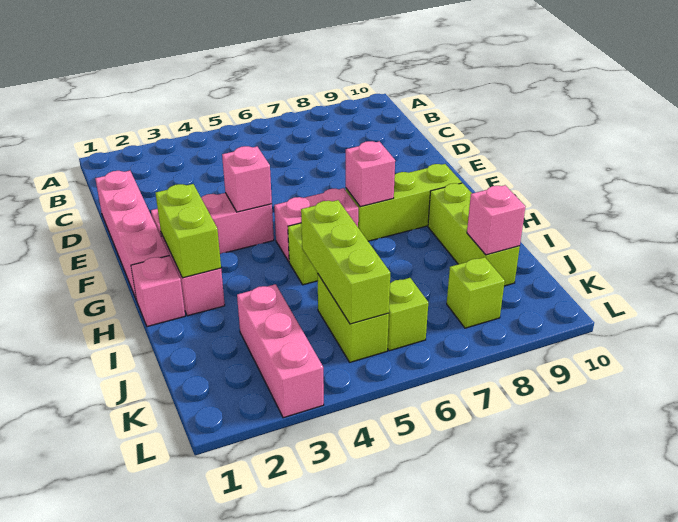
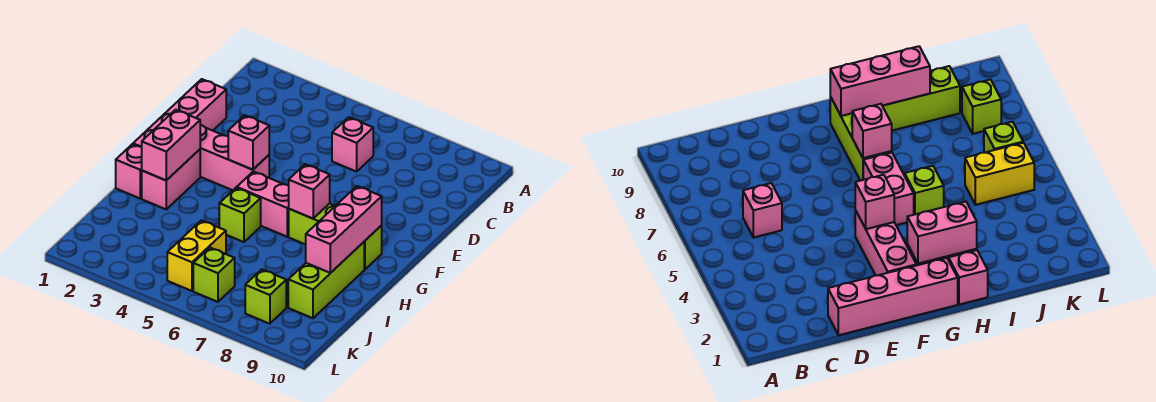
lime brick G2:H2 level 2 -> pink brick G2:H2 level 2
lime brick I5:K5 level 2 -> none
pink brick J3:L3 level 1 -> pink brick G9:I9 level 2
lime brick J5:K5 level 1 -> yellow brick J5:K5 level 1
pink brick J9 level 2 -> pink brick C6 level 1

